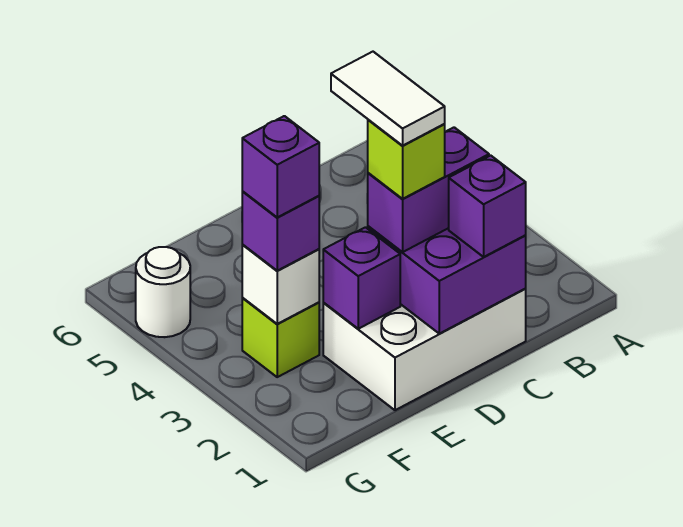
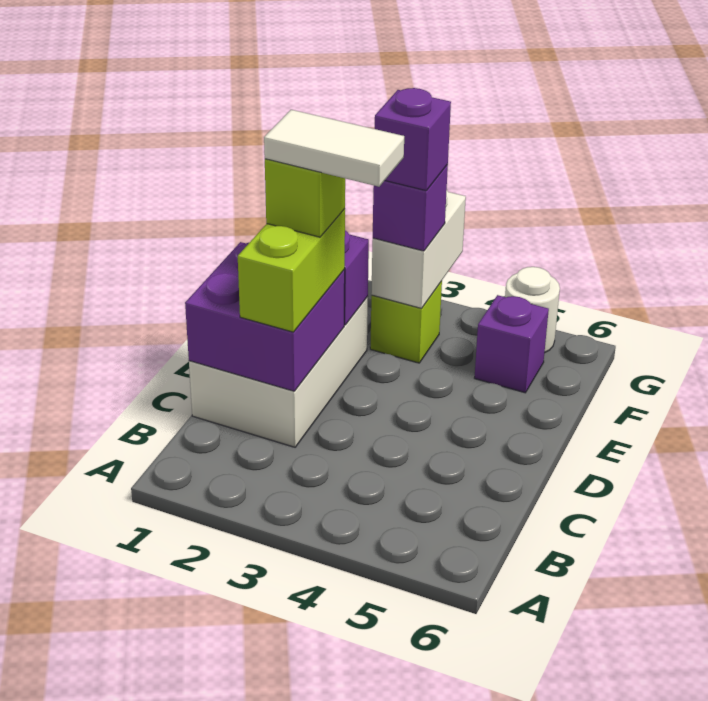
purple brick C1 level 3 -> purple brick F5 level 1
purple brick C2:D2 level 3 -> lime brick C2:D2 level 3
white brick F3 level 2 -> white brick F3:G3 level 2

